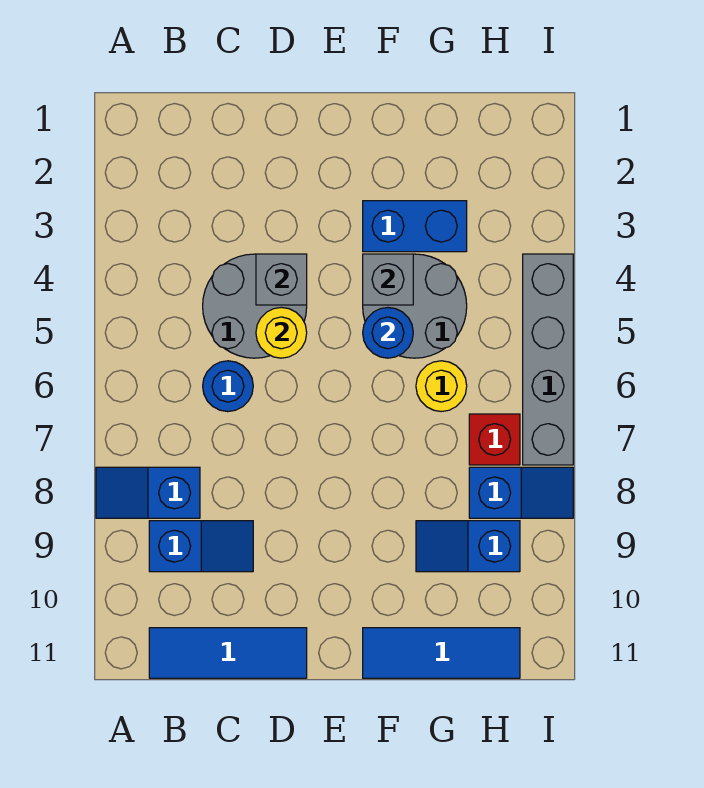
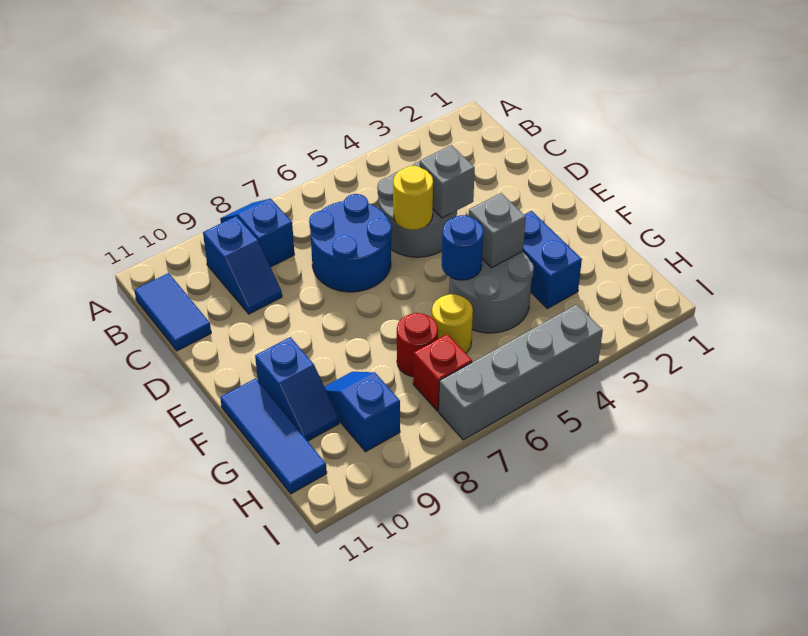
blue tile B11:D11 level 1 -> blue tile B11:C11 level 1
blue round brick C6 level 1 -> blue round brick C6:D7 level 1
none -> red round brick G7 level 1
blue slope H8:I8 level 1 top H -> blue slope F10:G10 level 1 top F

